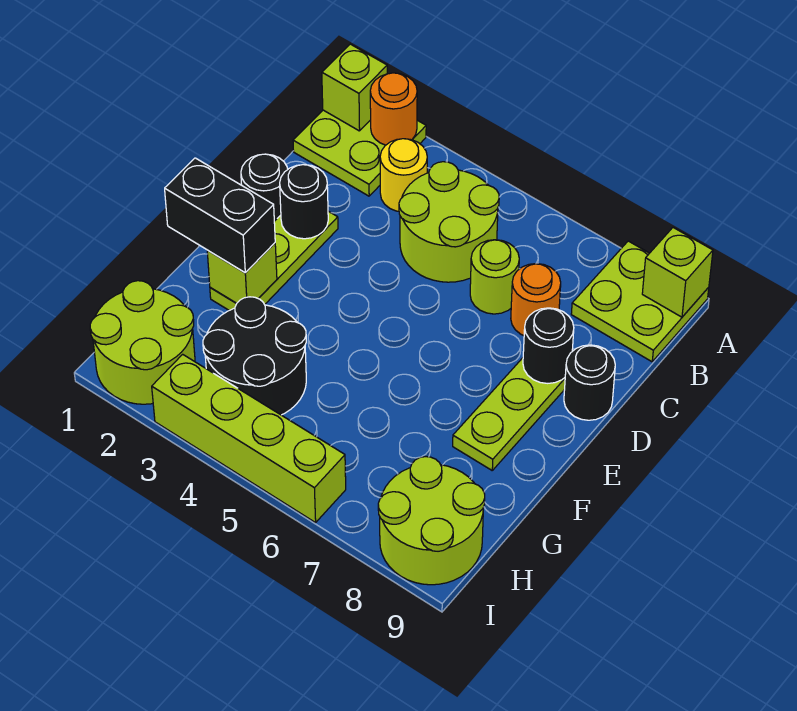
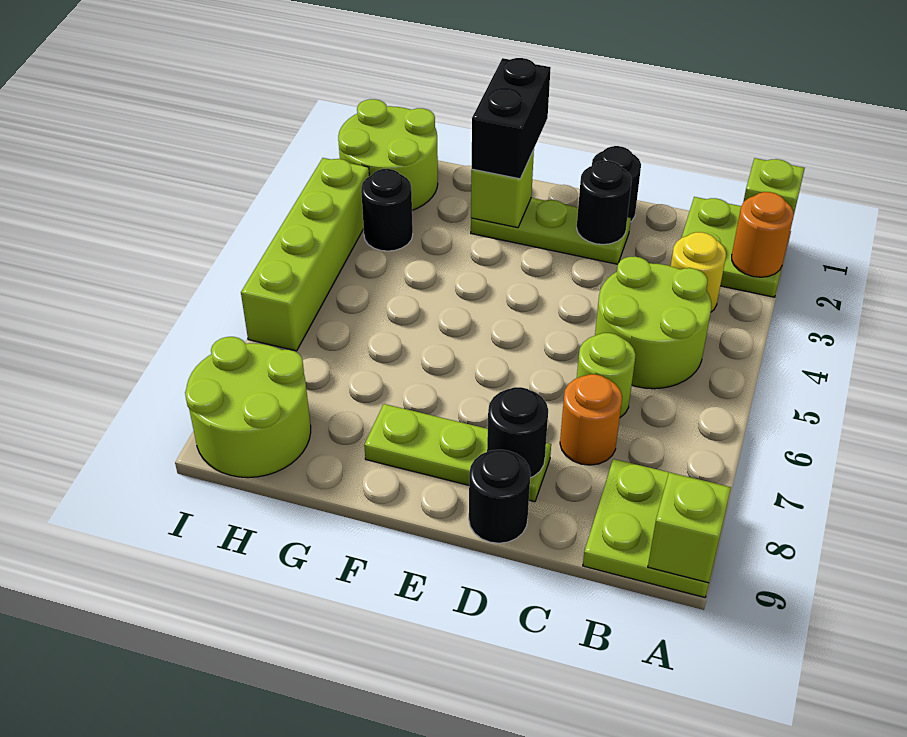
black round brick G3:H4 level 1 -> black round brick H3 level 1

